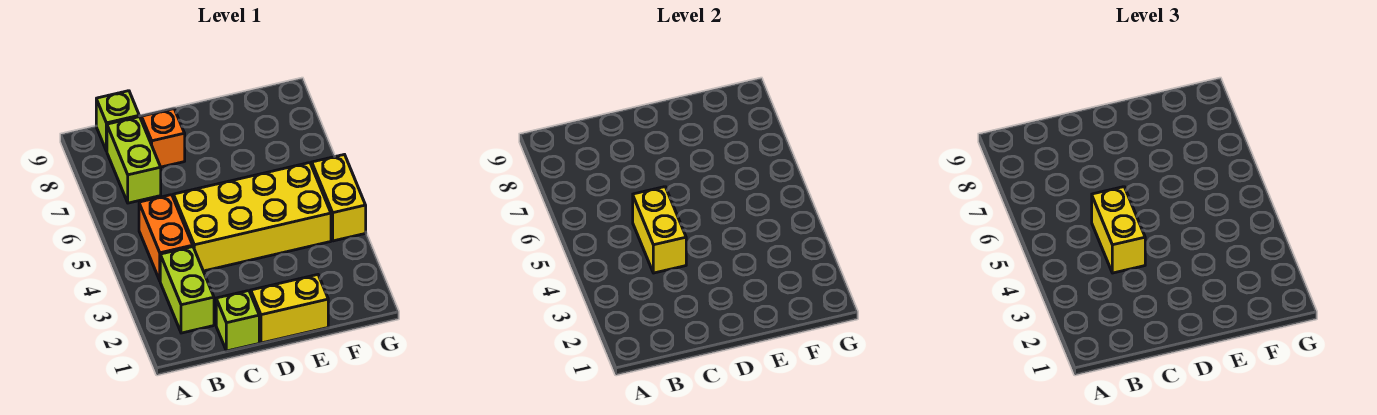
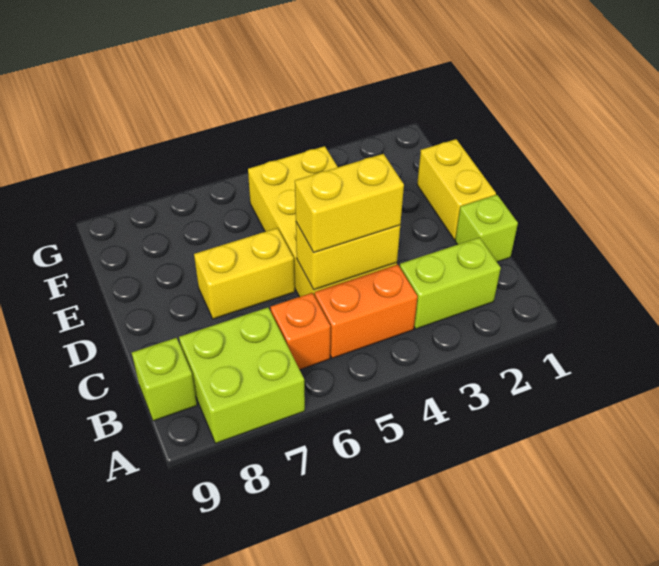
lime brick B7:B8 level 1 -> lime brick A7:B8 level 1
orange brick C8 level 1 -> orange brick B6 level 1
yellow brick G4:G5 level 1 -> yellow brick D6:D7 level 1

